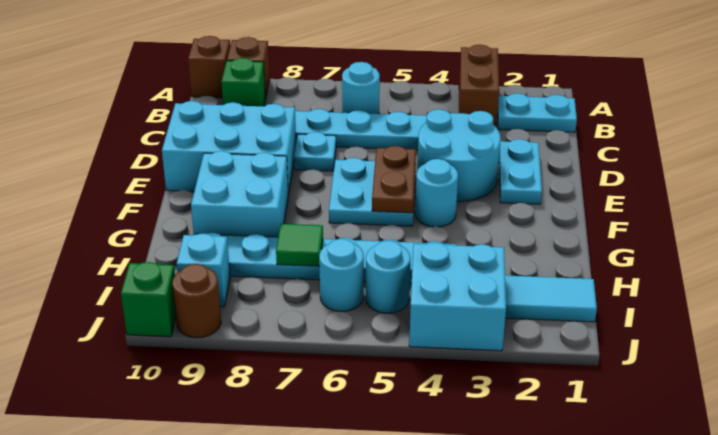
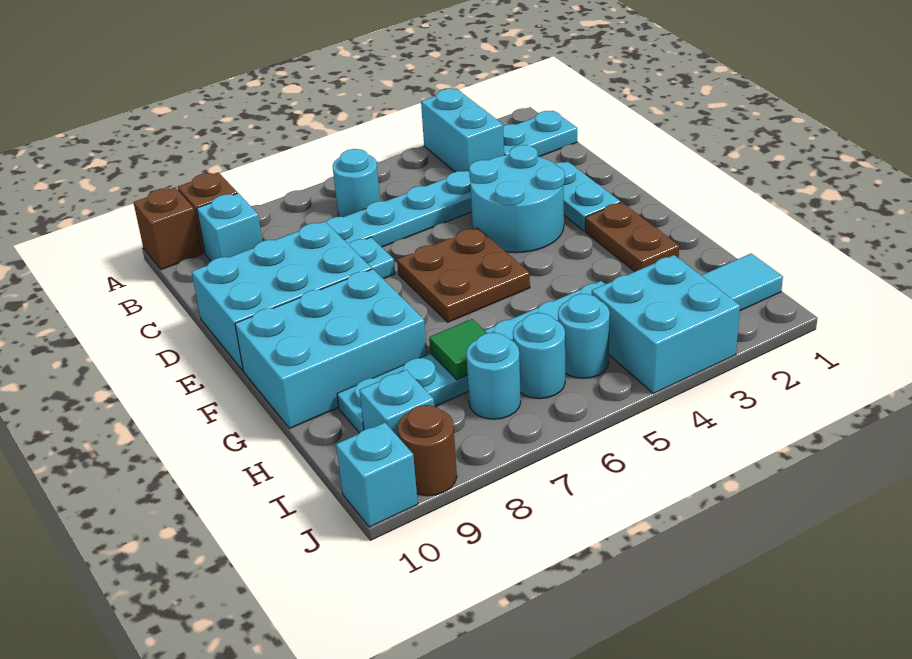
brown brick A3:B3 level 1 -> cyan brick A3:B3 level 1
green brick B9 level 1 -> cyan brick B9 level 1
cyan plate E5:F6 level 1 -> brown plate E5:F6 level 1
brown plate E5:F5 level 2 -> brown plate F2:G2 level 1
cyan round brick F4 level 1 -> cyan round brick I7 level 1
cyan brick F8:G9 level 1 -> cyan brick F8:G10 level 1
green brick J10 level 1 -> cyan brick J10 level 1

